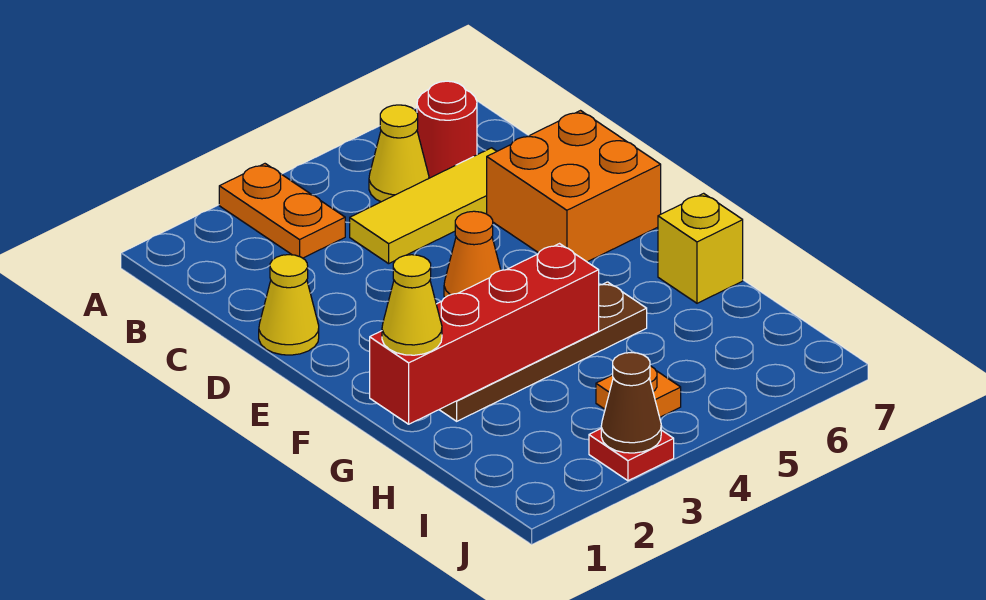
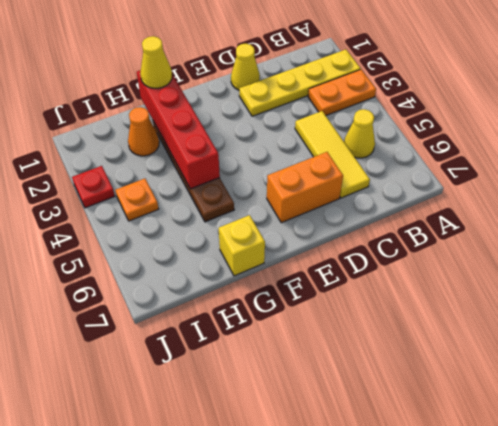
none -> yellow plate A2:D2 level 1
red round brick B6 level 1 -> none
orange brick D6:E7 level 1 -> orange brick D6:E6 level 1
orange cone E4 level 1 -> orange cone H2 level 1
brown cone J3 level 2 -> none

